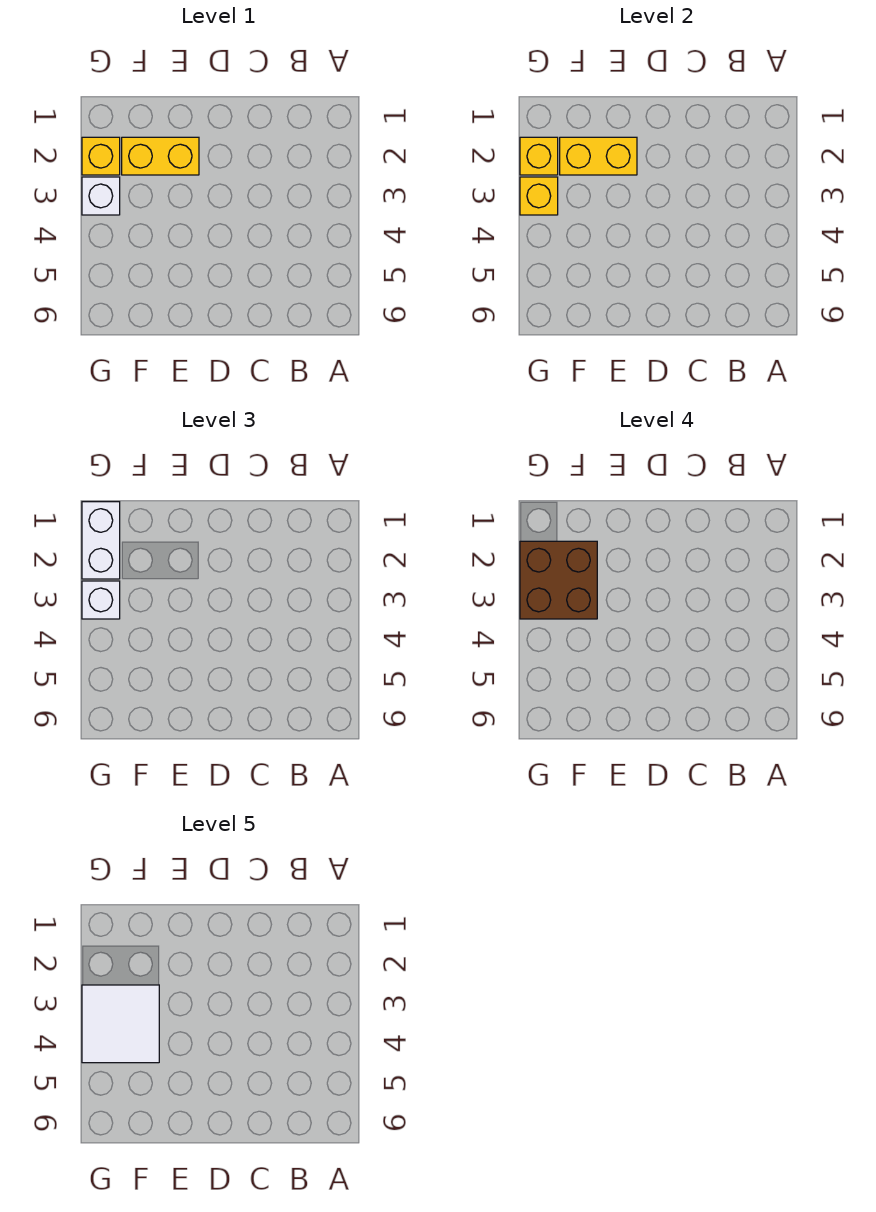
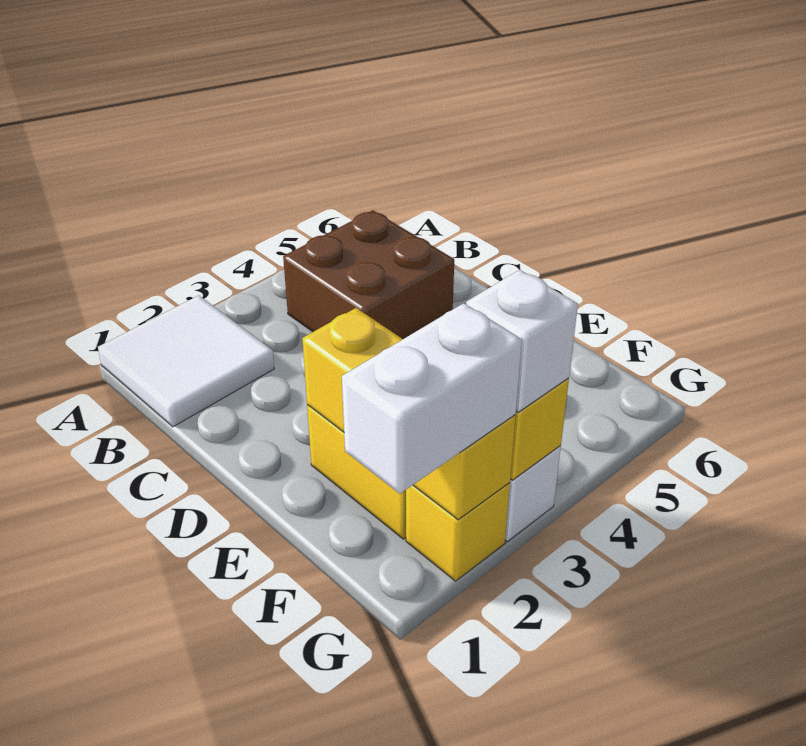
brown brick F2:G3 level 4 -> brown brick B4:C5 level 1
white tile F3:G4 level 5 -> white tile A1:B2 level 1

